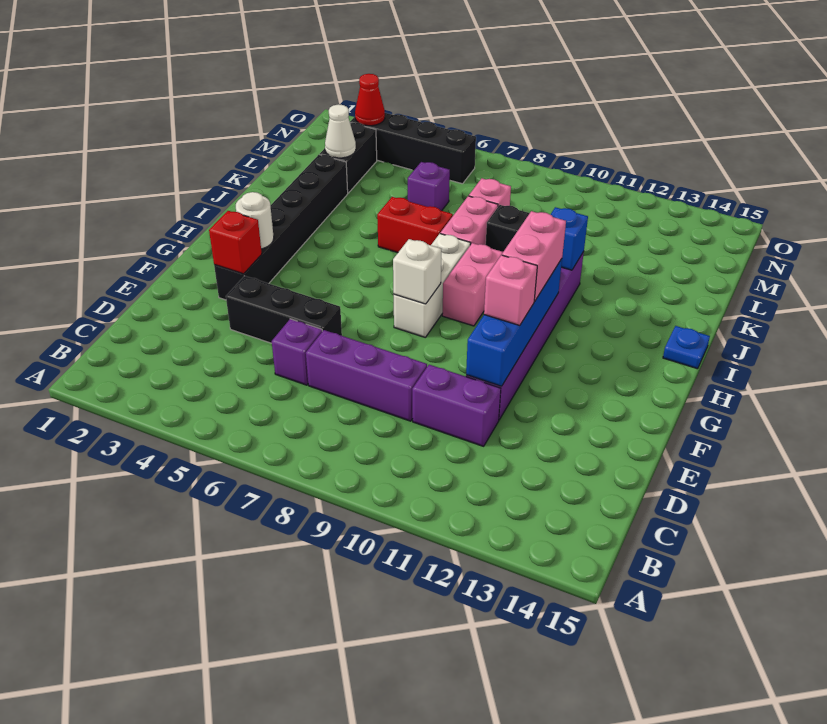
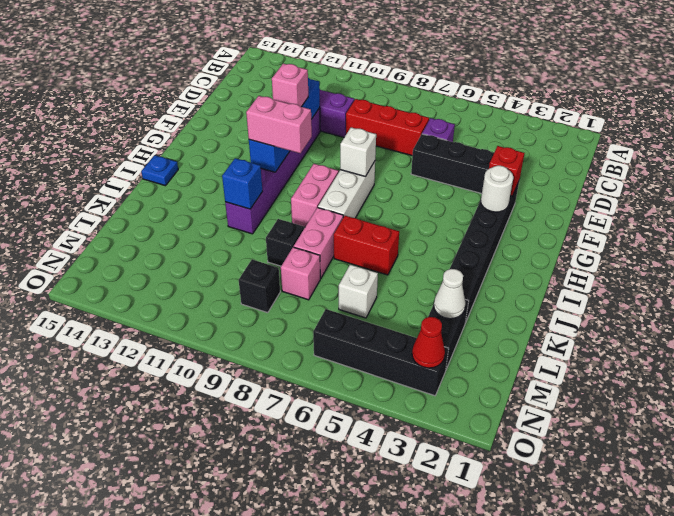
purple brick D7:D9 level 1 -> red brick D7:D9 level 1
pink brick G11:H11 level 3 -> pink brick H10:H11 level 3
purple brick L6 level 1 -> white brick L6 level 1
none -> black brick M9 level 1

